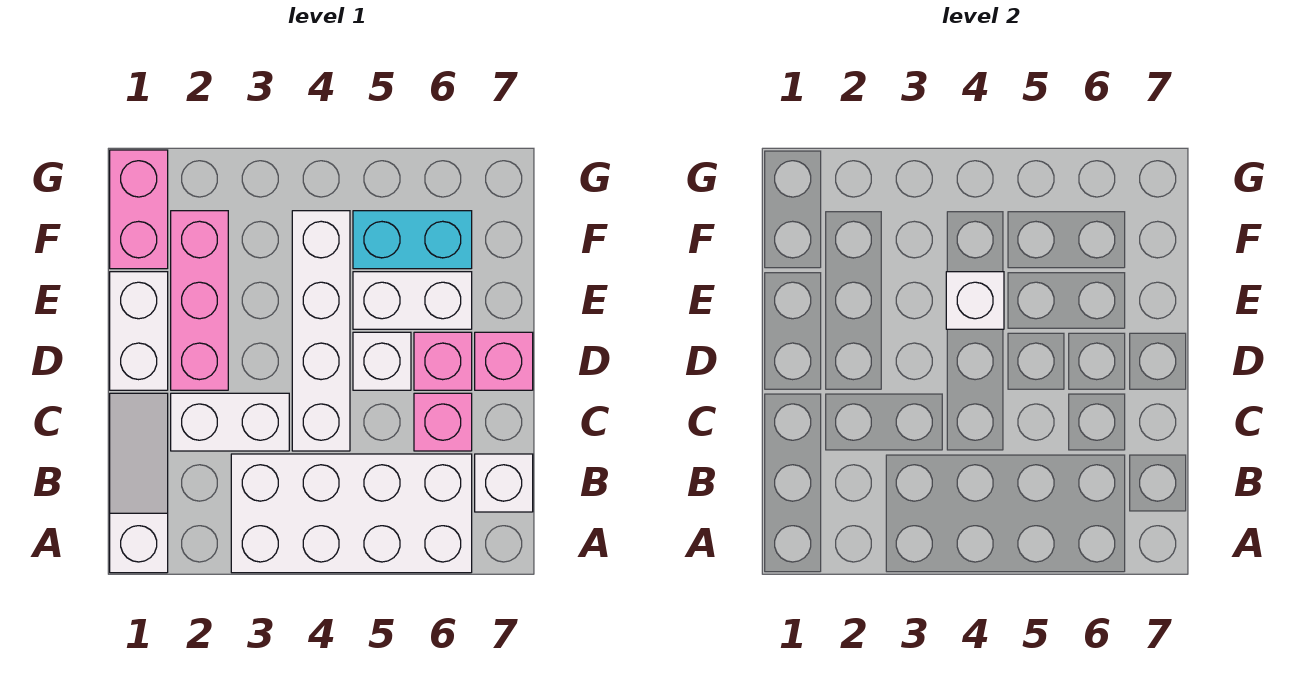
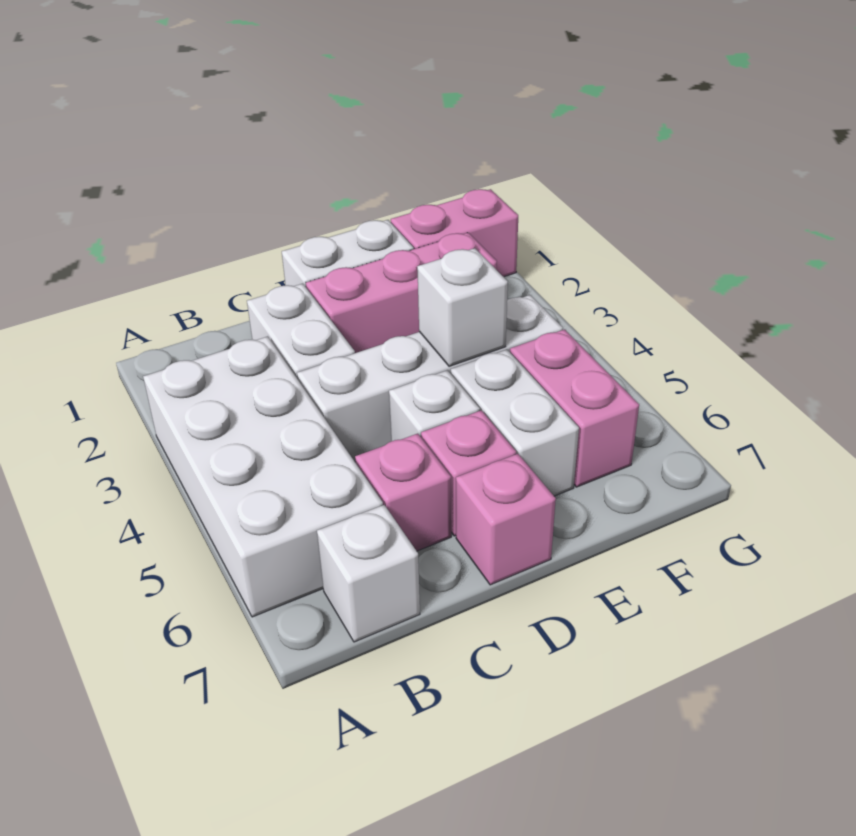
white slope A1:C1 level 1 top A -> none
cyan brick F5:F6 level 1 -> pink brick F5:F6 level 1

